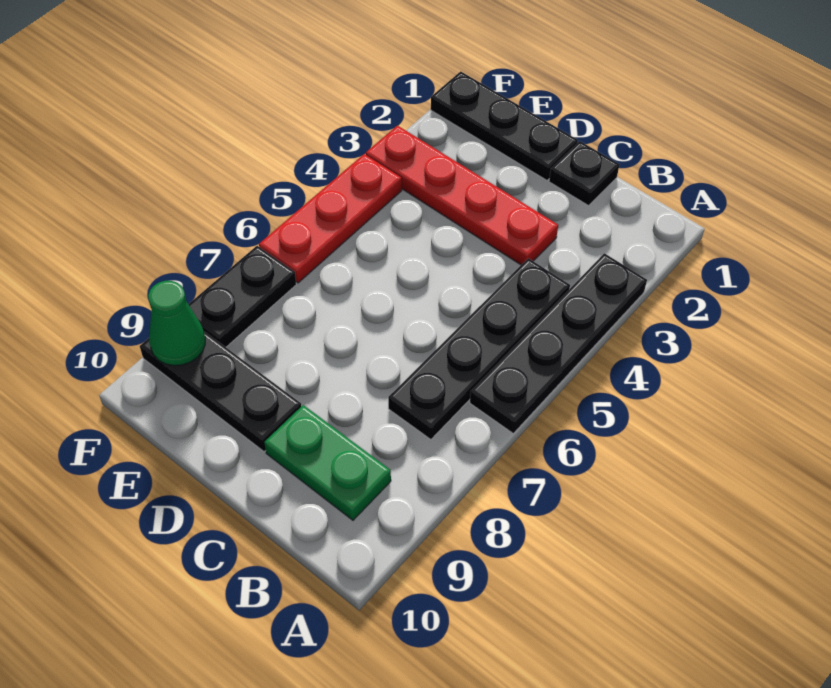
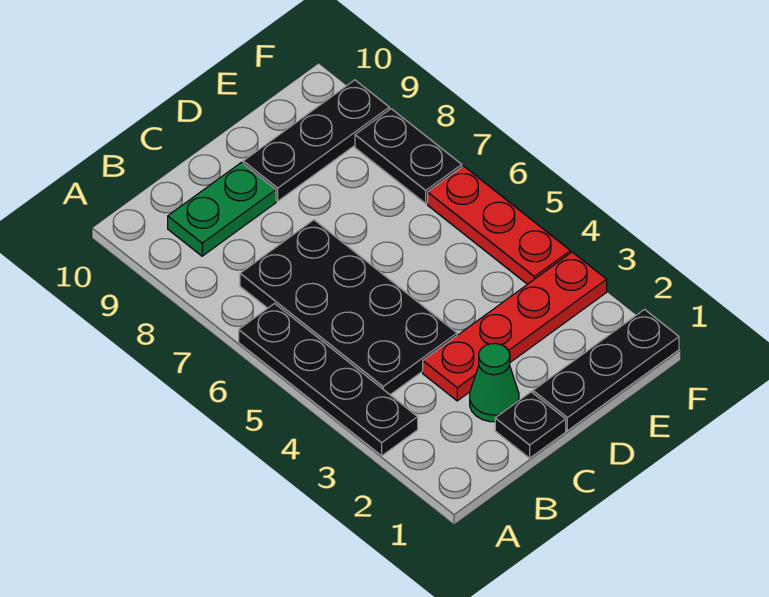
black plate B4:B7 level 1 -> black plate B4:C7 level 1
green cone F9 level 2 -> green cone C2 level 1

